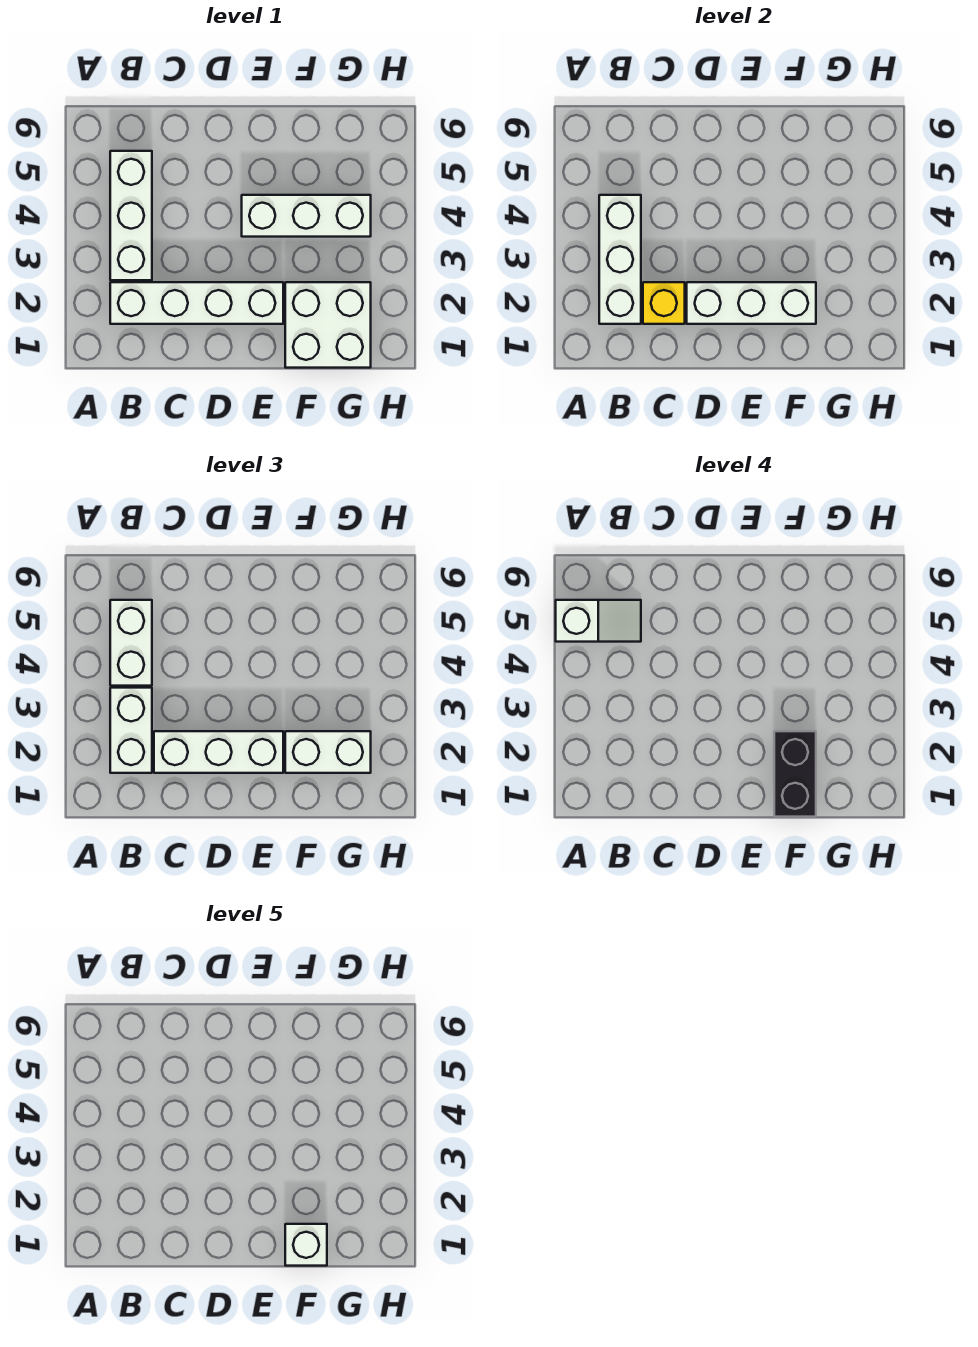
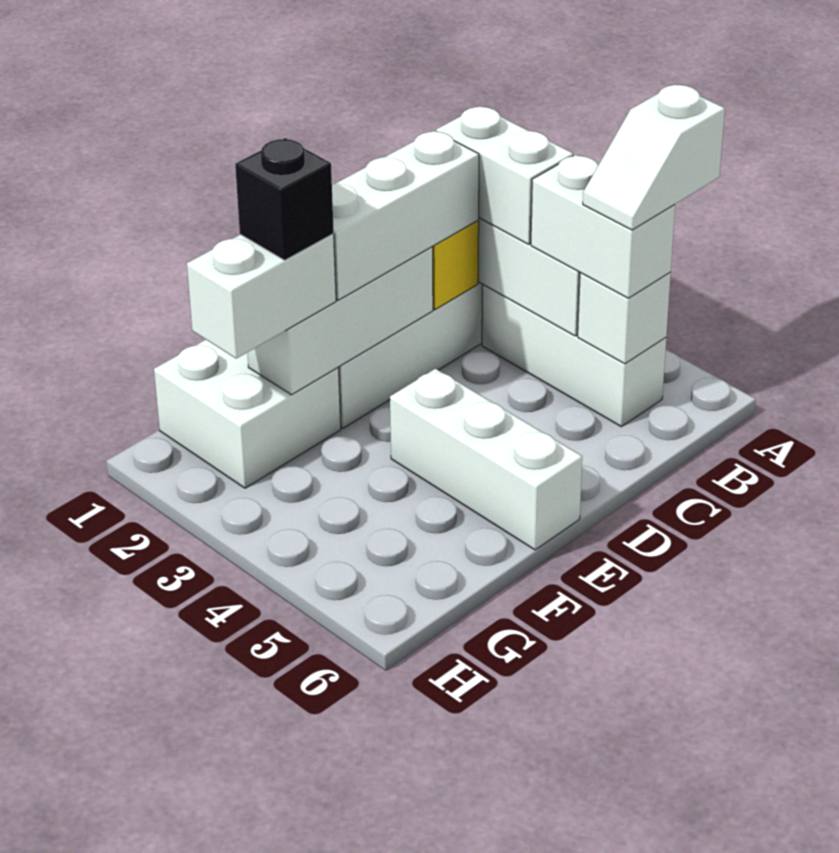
white brick E4:G4 level 1 -> white brick E4:E6 level 1
black brick F1:F2 level 4 -> black brick F2 level 4
white brick F1 level 5 -> white brick B5 level 2

